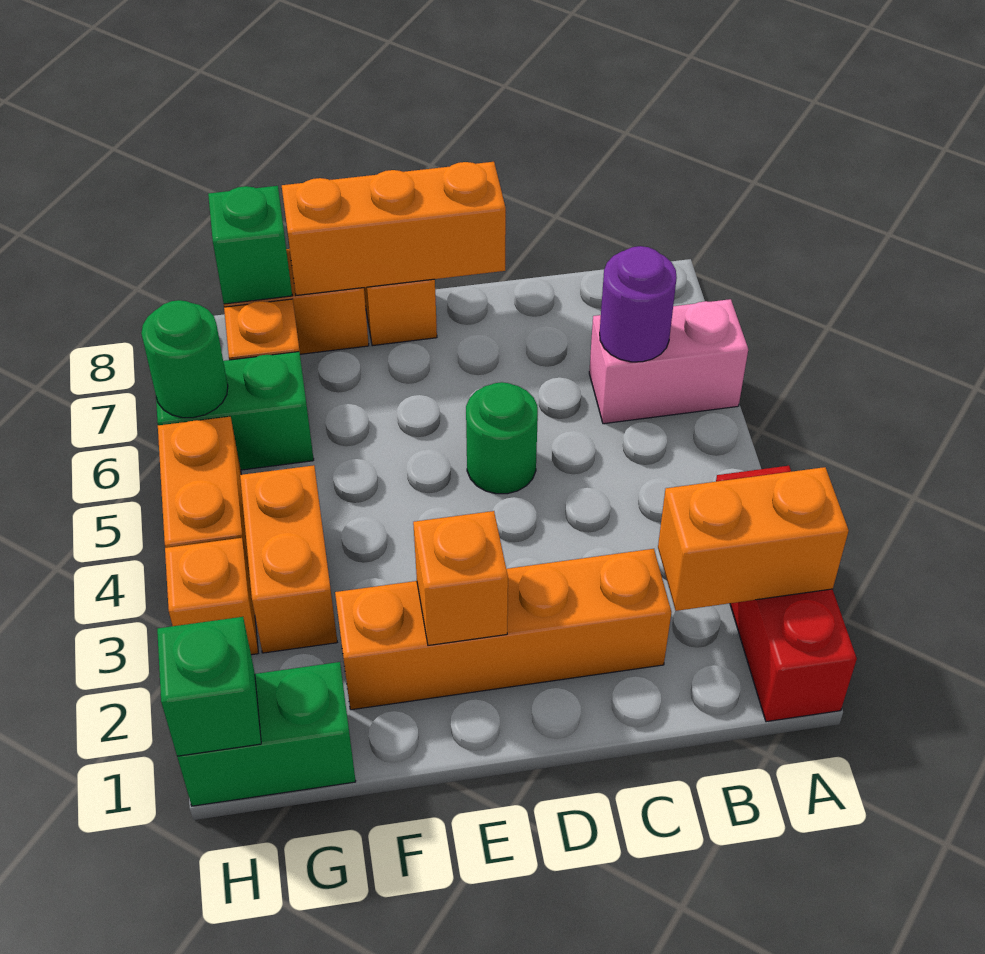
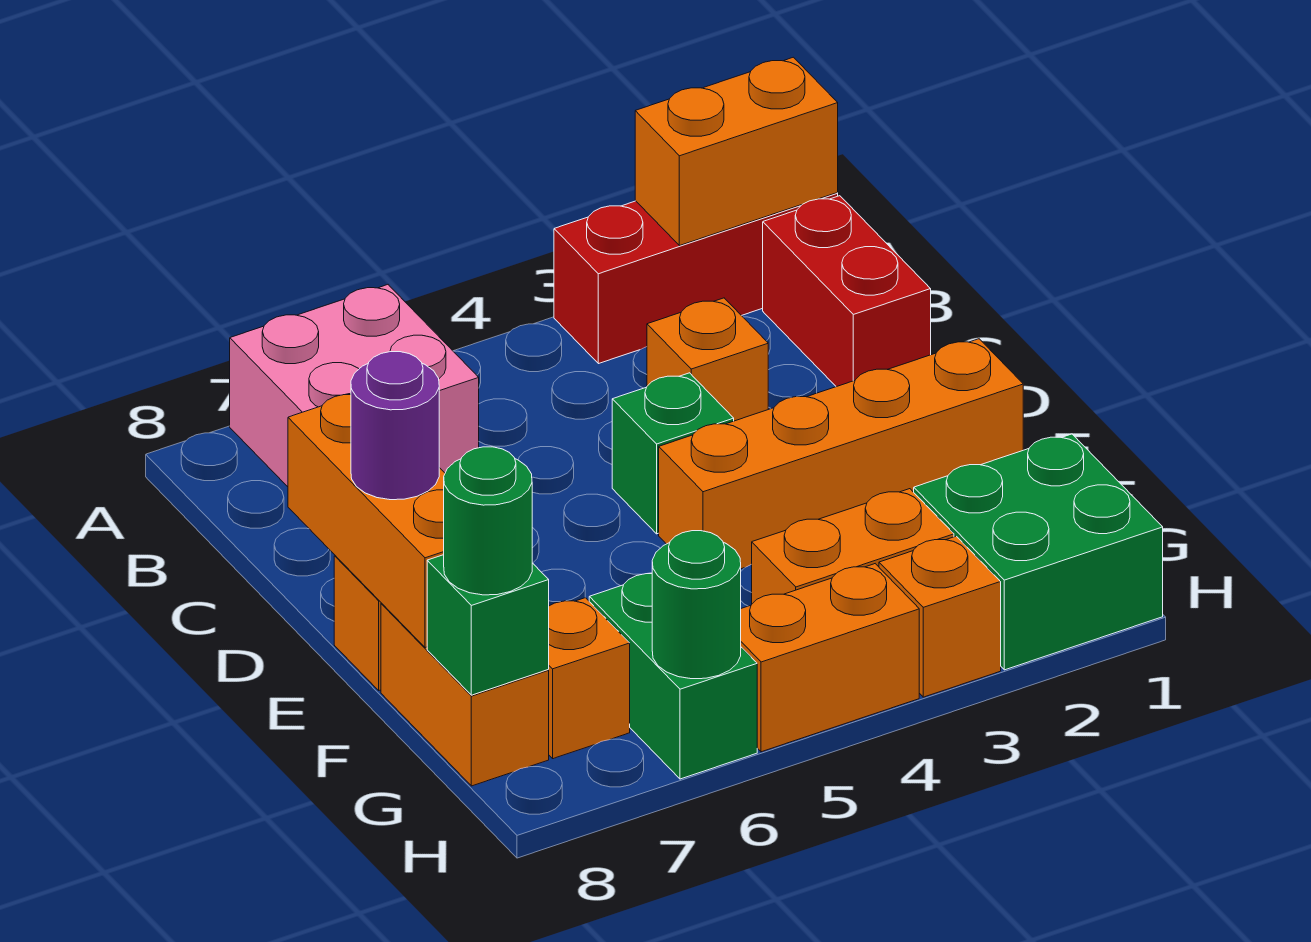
orange brick A2:B2 level 2 -> orange brick A1:A2 level 2
pink brick A6:B6 level 1 -> pink brick A6:B7 level 1
none -> red brick B1:C1 level 1
purple round brick B6 level 2 -> purple round brick E8 level 3
orange brick C2:F2 level 1 -> orange brick E1:E4 level 1
green round brick D5 level 1 -> green round brick G8 level 3
orange brick E2 level 2 -> orange brick C3 level 1
green brick G1:H1 level 1 -> green brick G1:H2 level 1
green brick H1 level 2 -> green brick D4 level 1

